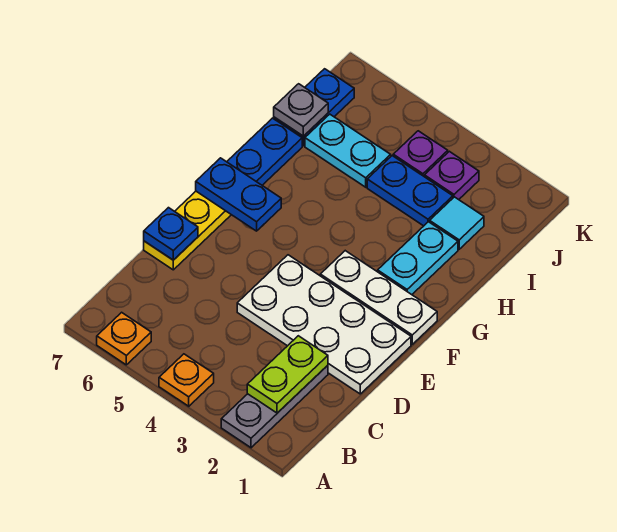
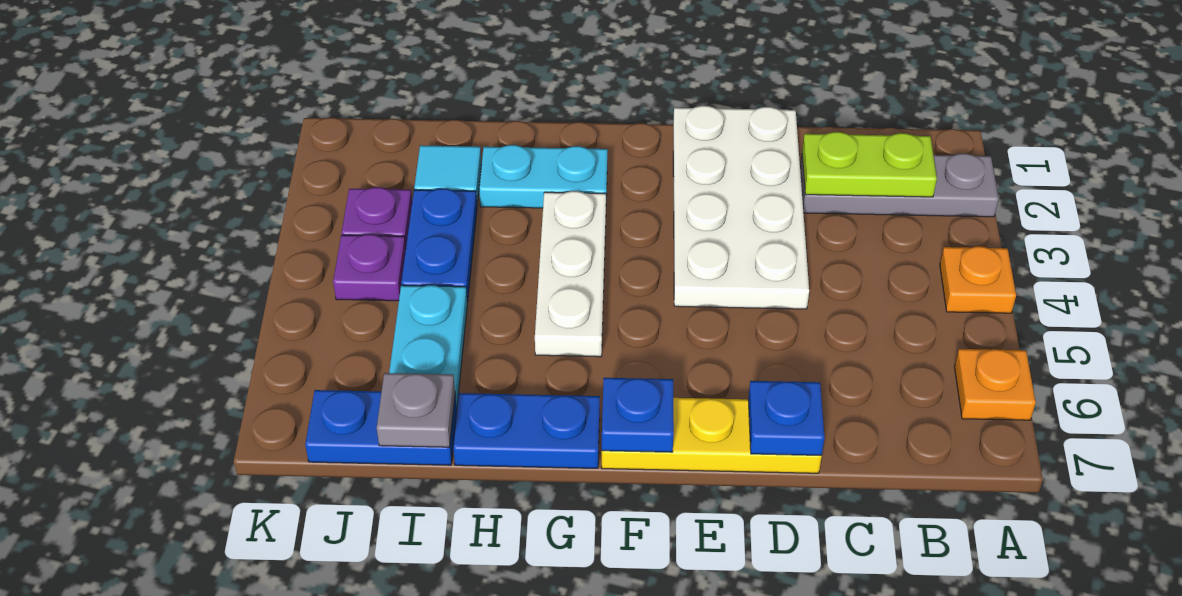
white plate F1:F3 level 1 -> white plate G3:G5 level 1
blue plate F6:F7 level 2 -> blue plate F7 level 2

